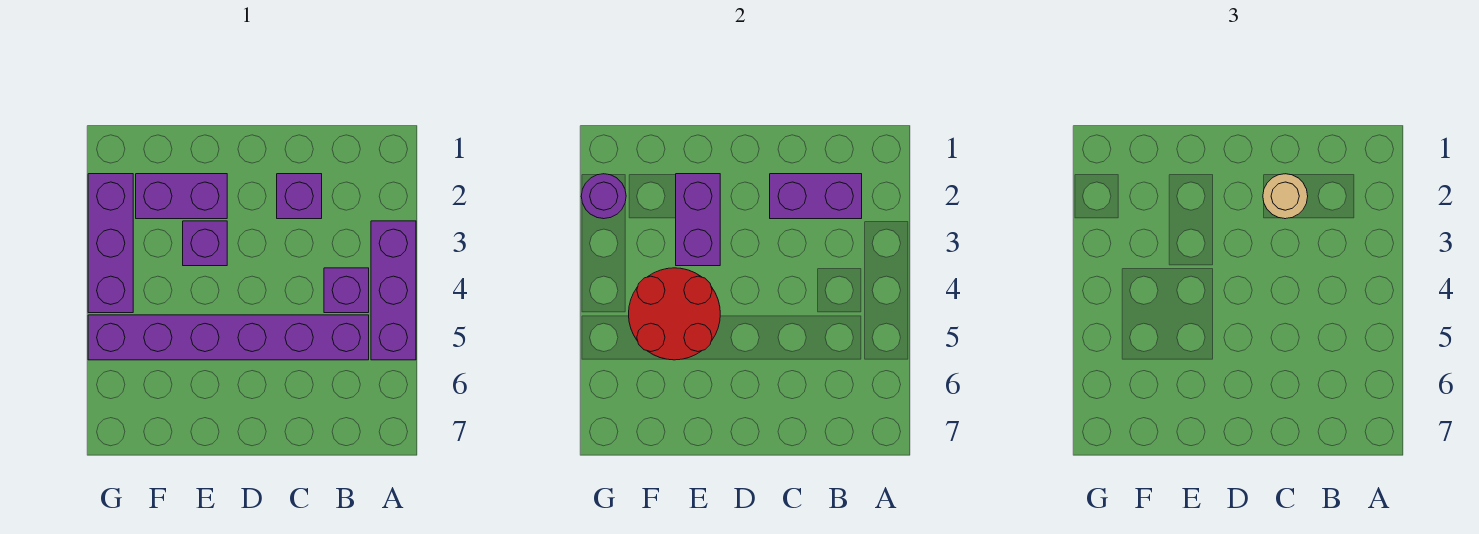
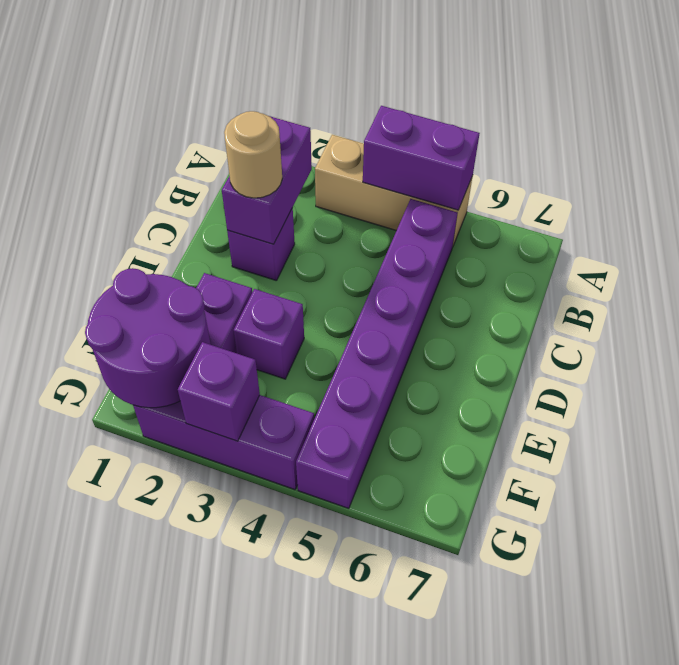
purple brick A3:A5 level 1 -> tan brick A3:A5 level 1
purple brick B4 level 1 -> purple brick G3 level 2
purple brick E2:E3 level 2 -> purple brick A4:A5 level 2
red round brick E4:F5 level 2 -> none
purple round brick G2 level 2 -> purple round brick F1:G2 level 2

